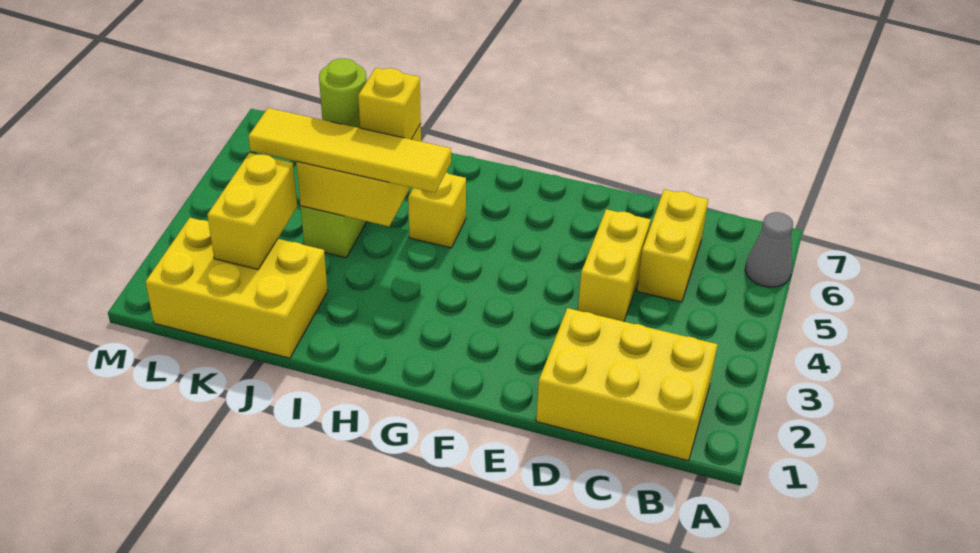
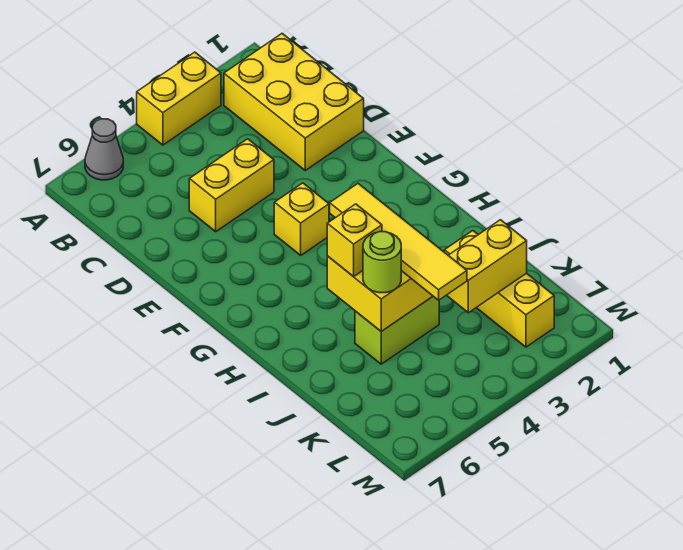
yellow brick C5:C6 level 1 -> yellow brick A3:A4 level 1
yellow brick H5 level 1 -> yellow brick F4 level 1
yellow brick J1:L2 level 1 -> yellow brick J2:L2 level 1

